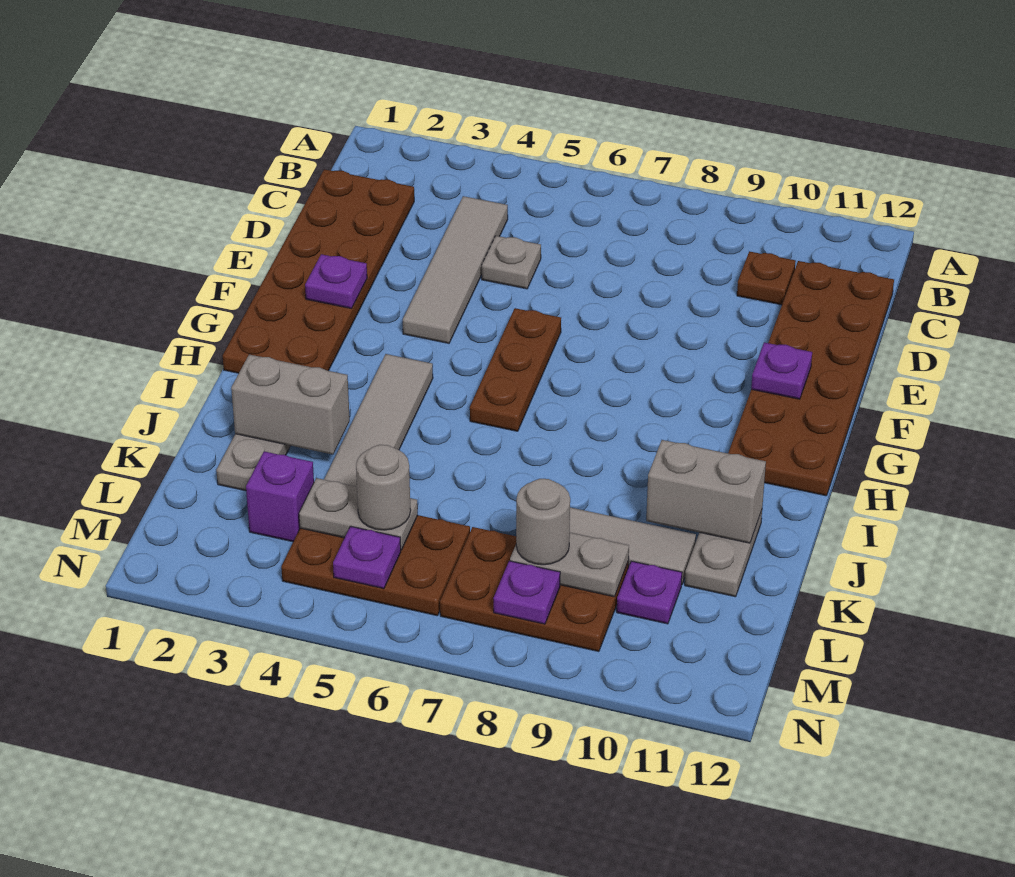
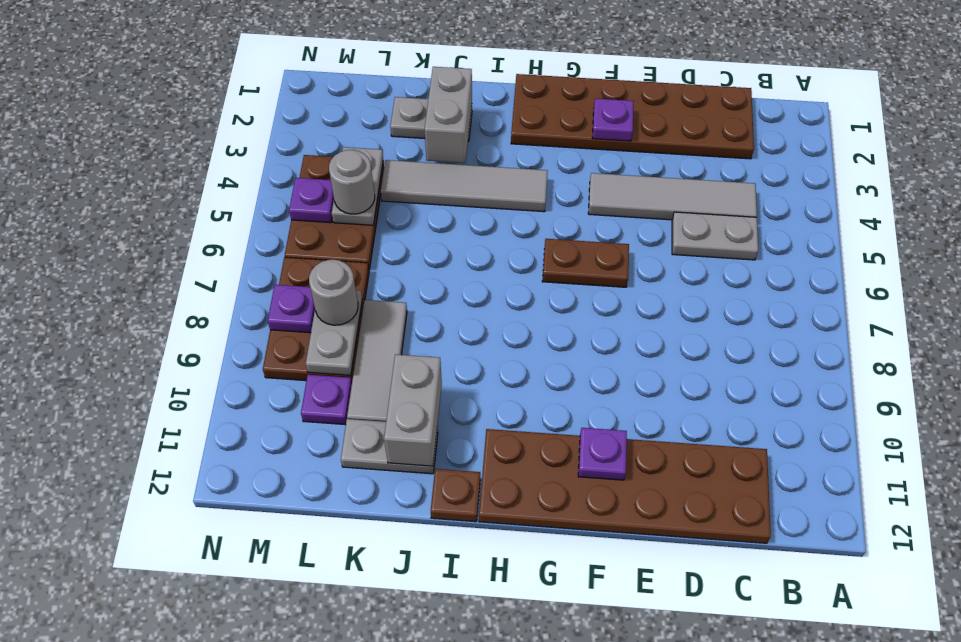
brown plate C10 level 1 -> brown plate I12 level 1
grey plate D5 level 1 -> grey plate C5:D5 level 1
brown plate F6:H6 level 1 -> brown plate F6:G6 level 1
purple brick L3 level 1 -> none

